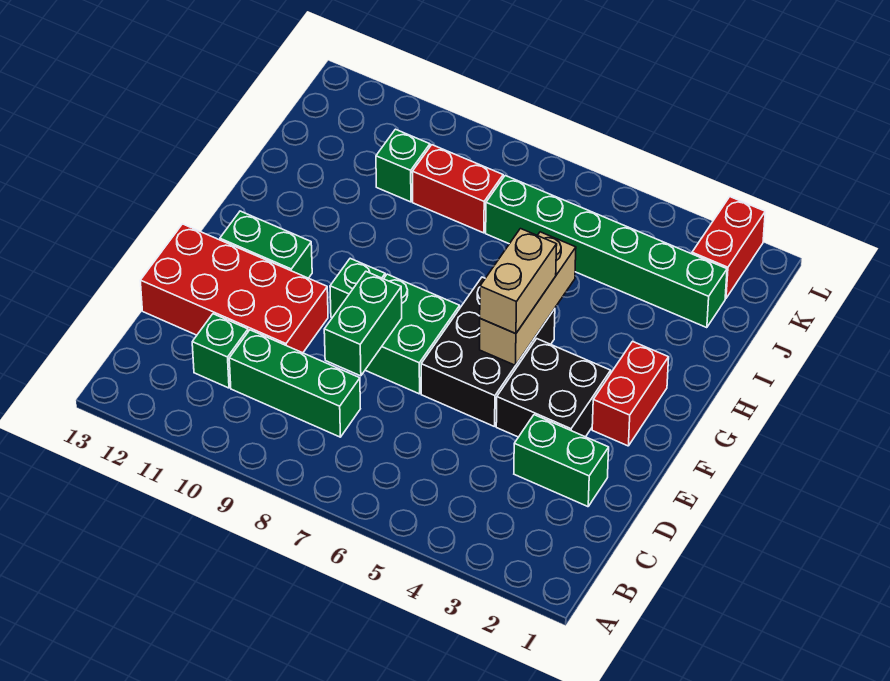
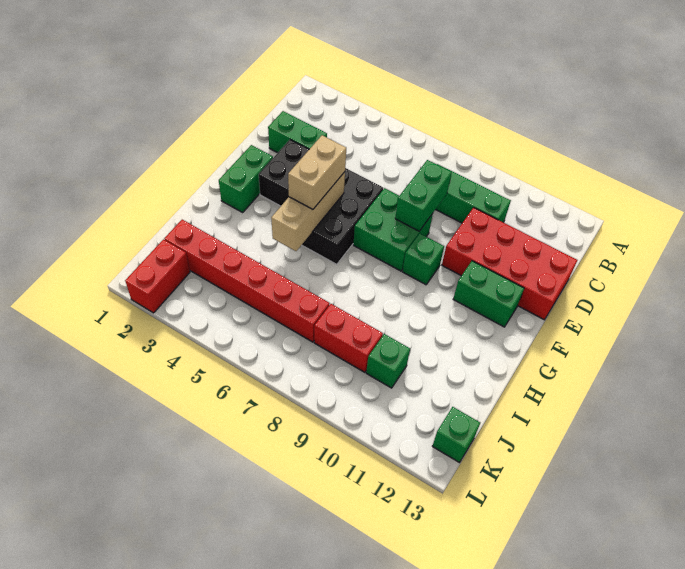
green brick C11 level 1 -> green brick K13 level 1
red brick F2:G2 level 1 -> green brick F2:G2 level 1
green brick J2:J7 level 1 -> red brick J2:J7 level 1

